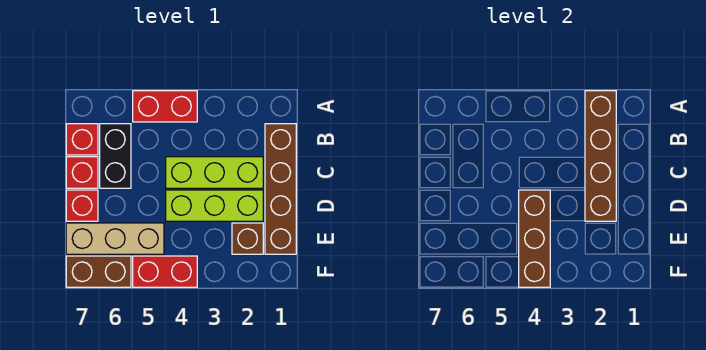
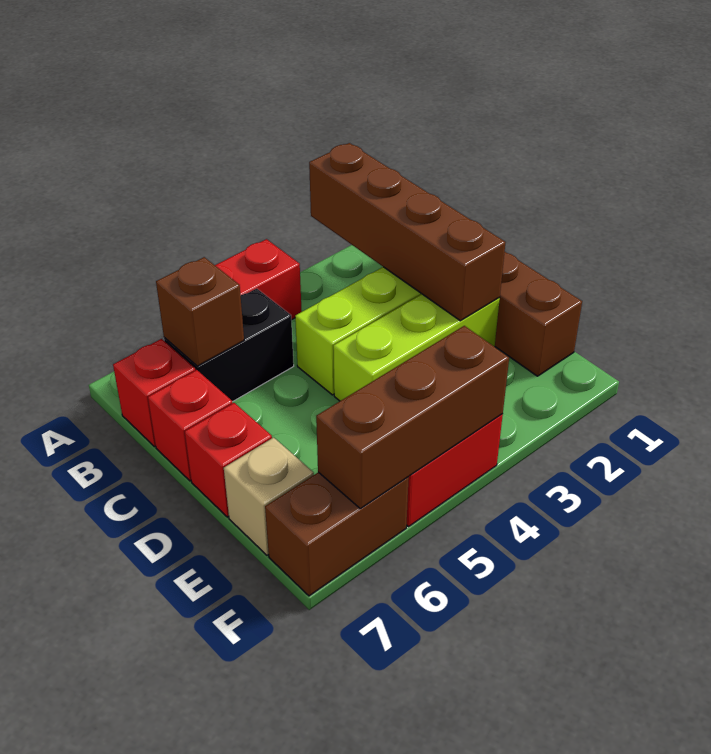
black brick B6:C6 level 1 -> black brick B5:B6 level 1
brown brick D4:F4 level 2 -> brown brick F4:F6 level 2
brown brick E2 level 1 -> brown brick B6 level 2
tan brick E5:E7 level 1 -> tan brick E7 level 1

